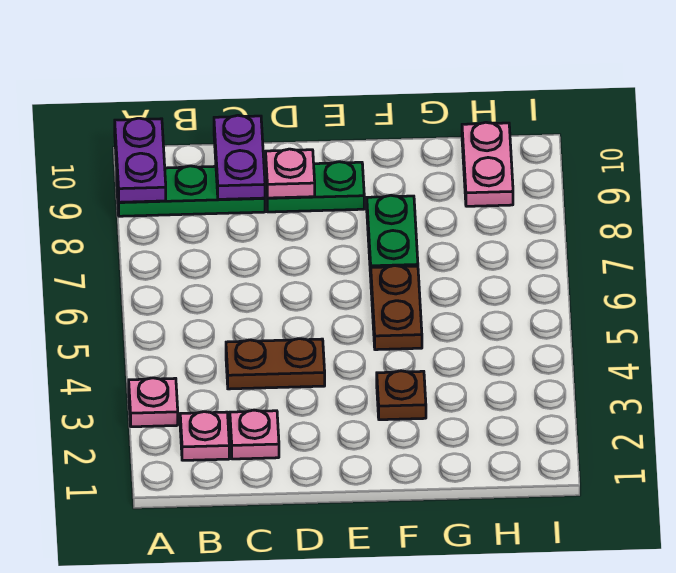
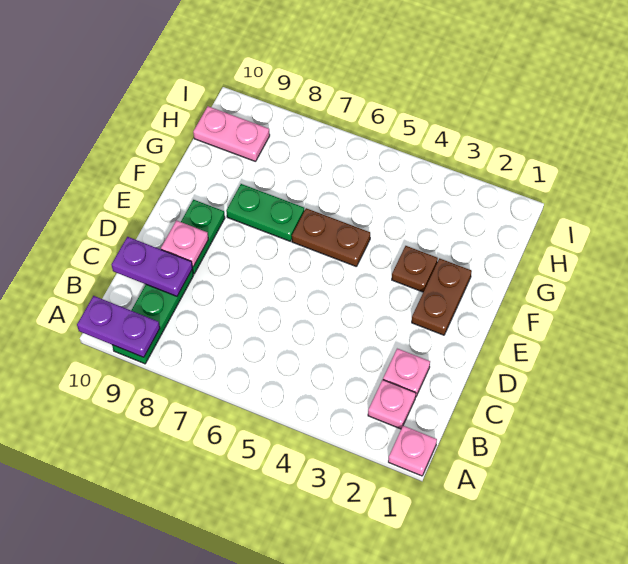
pink plate A3 level 1 -> pink plate A1 level 1
brown plate C4:D4 level 1 -> brown plate E2:F2 level 1

